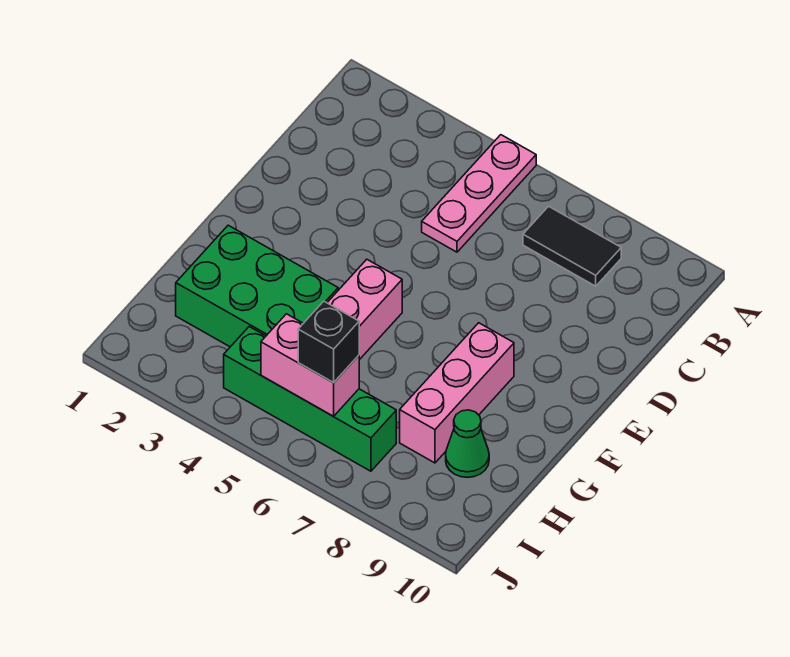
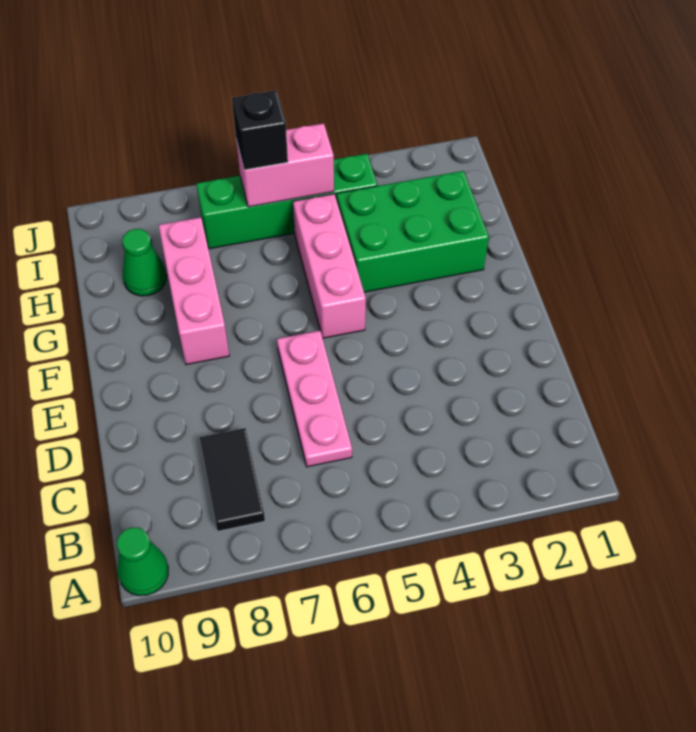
pink plate A5:C5 level 1 -> pink plate C6:E6 level 1
none -> green cone A10 level 1
black tile B7:B8 level 1 -> black tile B8:C8 level 1

